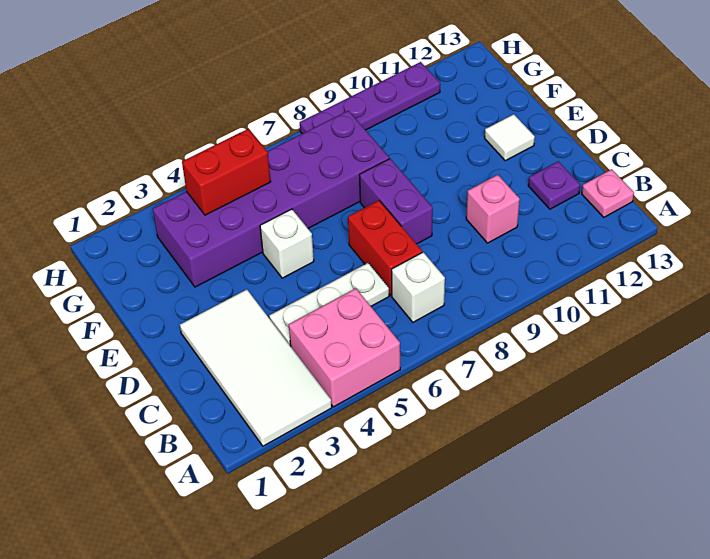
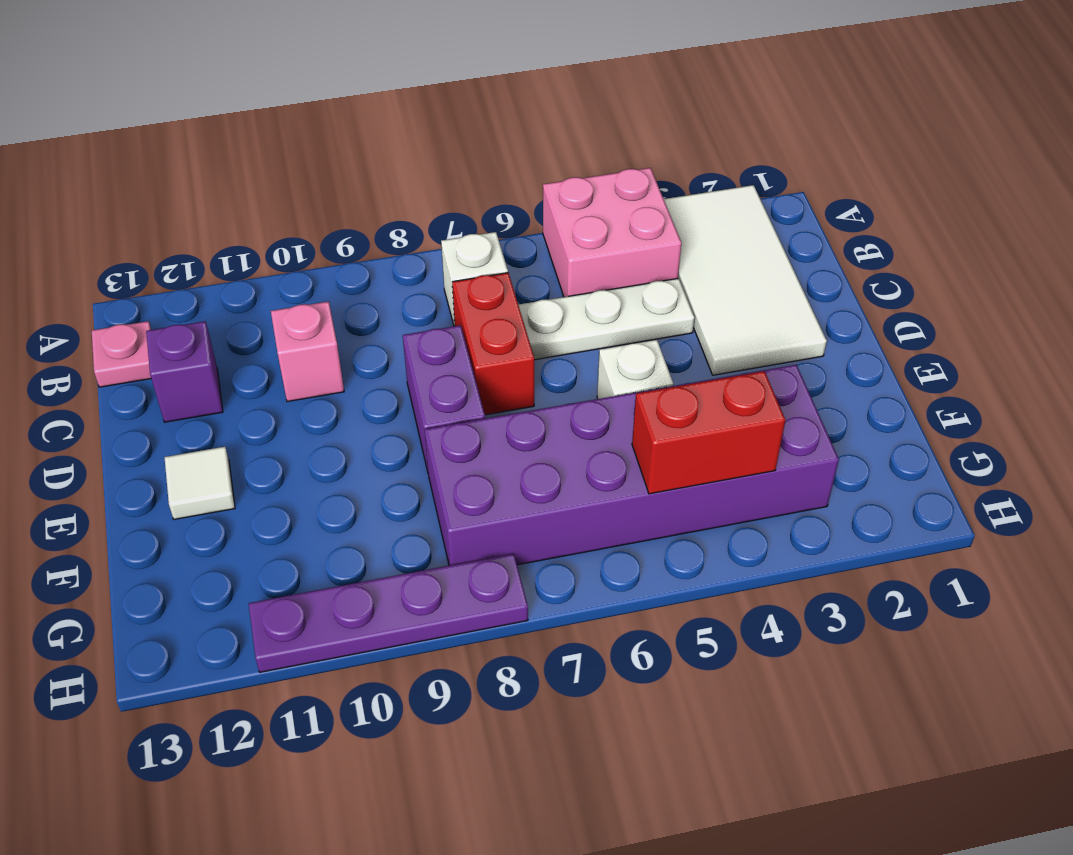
purple plate C12 level 1 -> purple brick C12 level 1

